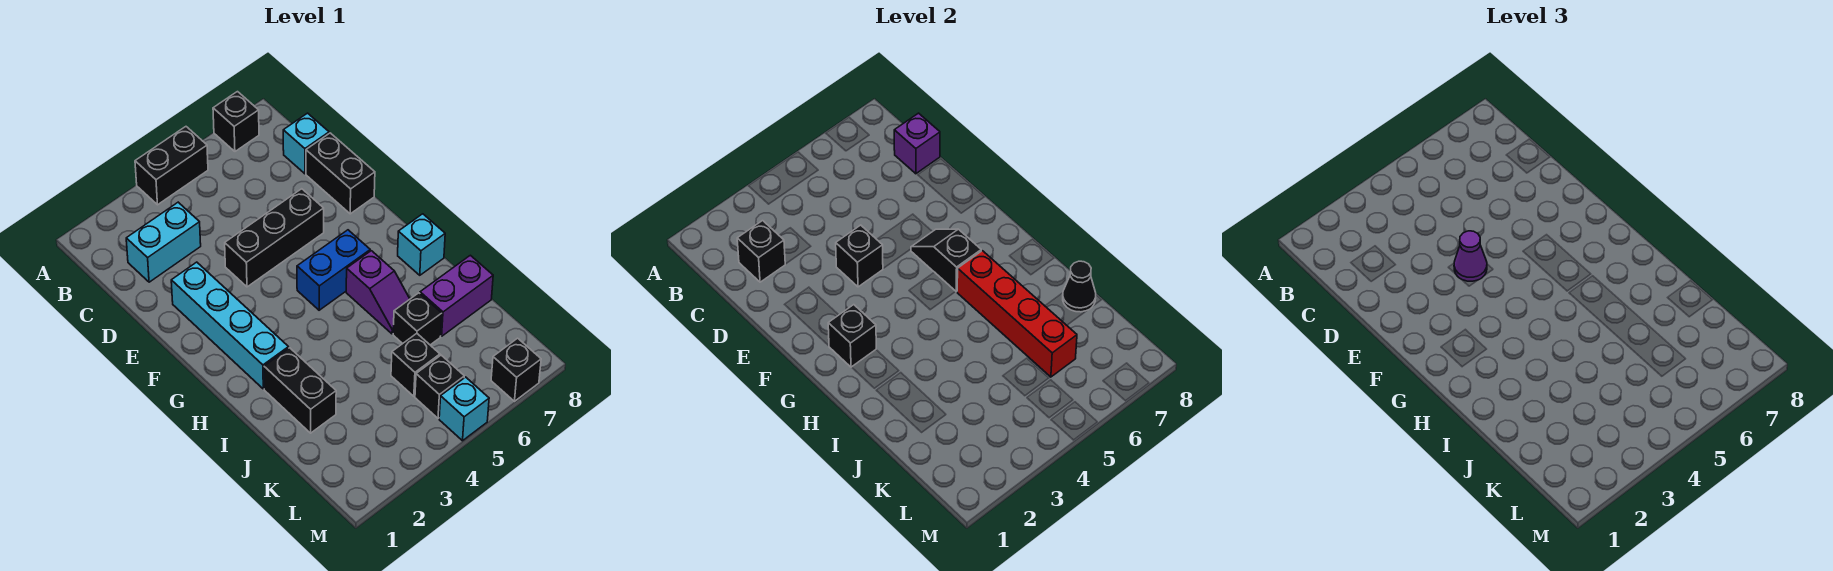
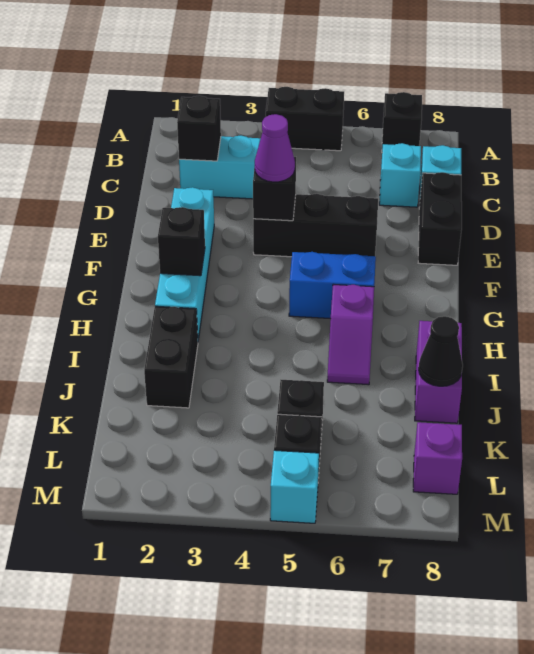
purple brick C8 level 2 -> purple brick L8 level 1
black slope F6:G6 level 2 top G -> none
red brick H6:K6 level 2 -> none
cyan brick H8 level 1 -> cyan brick C7 level 1
black brick J6 level 1 -> none
purple brick J7:J8 level 1 -> purple brick I8:J8 level 1
black brick M7 level 1 -> none

